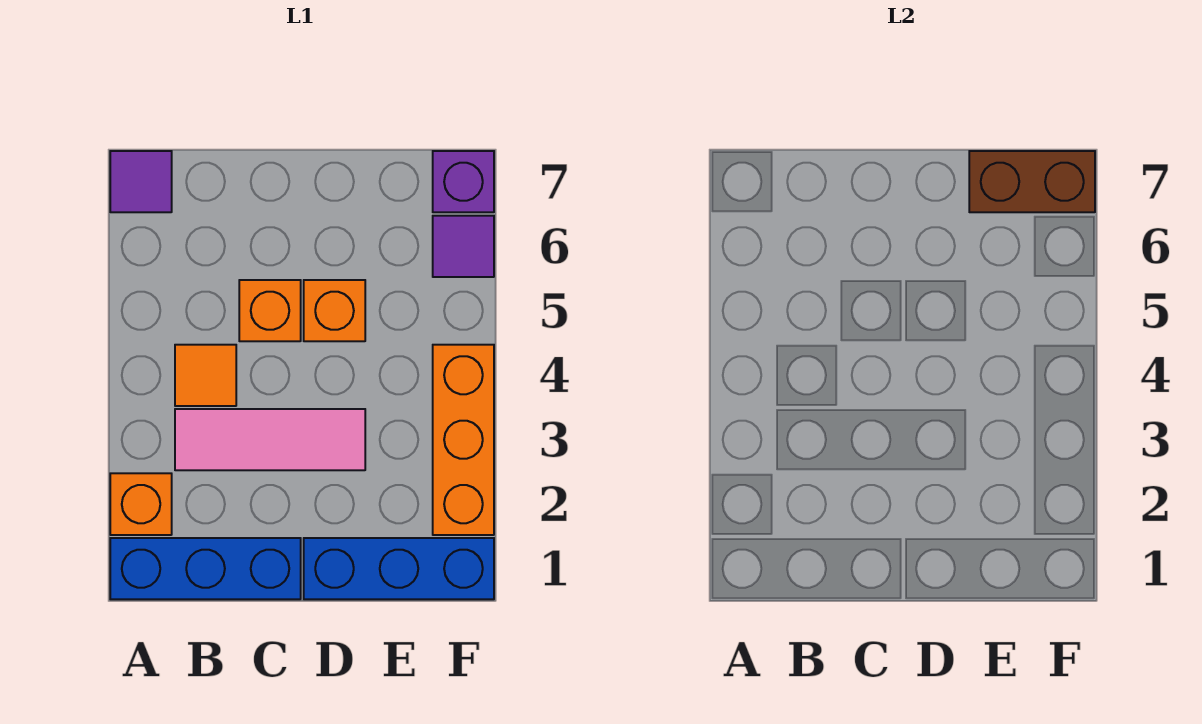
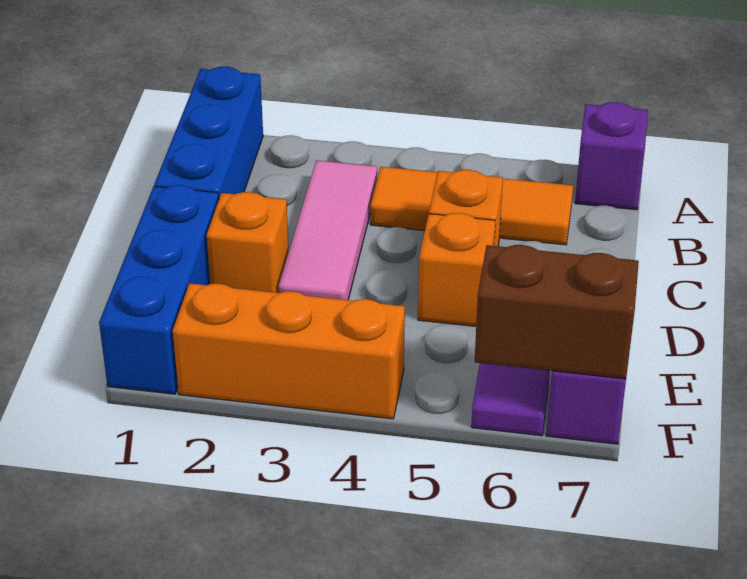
orange brick A2 level 1 -> orange brick D2 level 1
purple tile A7 level 1 -> purple brick A7 level 1
orange tile B4 level 1 -> orange tile B4:B6 level 1
brown brick E7:F7 level 2 -> brown brick F6:F7 level 2

